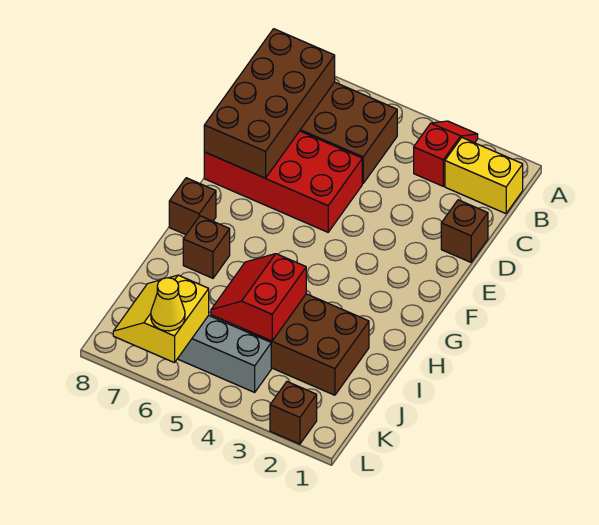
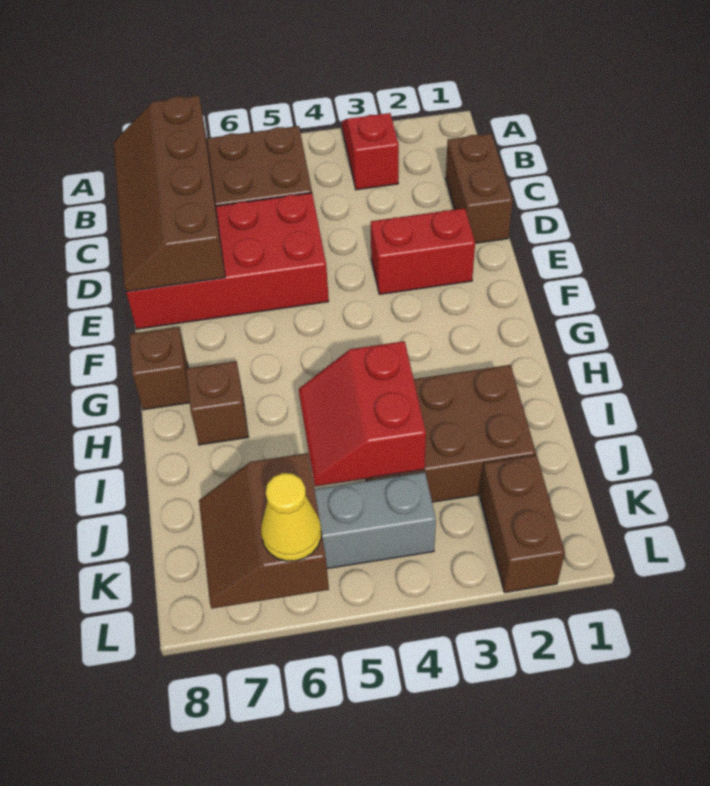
yellow brick B1:B2 level 1 -> none
brown brick B7:E8 level 2 -> brown slope B7:E8 level 2 top 7
brown brick D1 level 1 -> brown brick C1:D1 level 1
none -> red brick E2:E3 level 1
yellow slope K6:L7 level 2 top 6 -> brown slope K6:L7 level 2 top 6
brown brick L2 level 1 -> brown brick K2:L2 level 1

